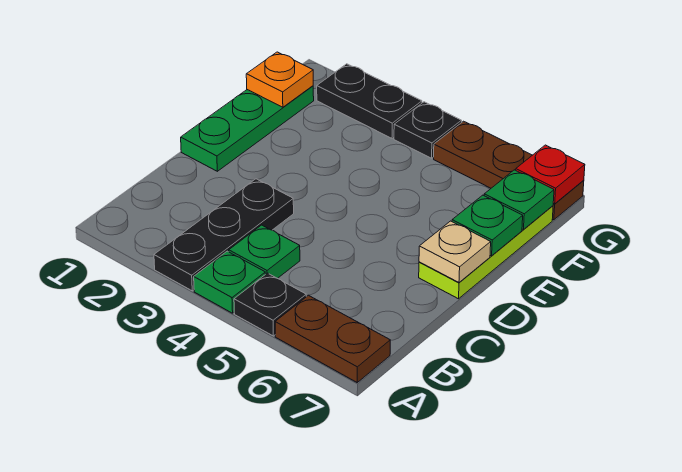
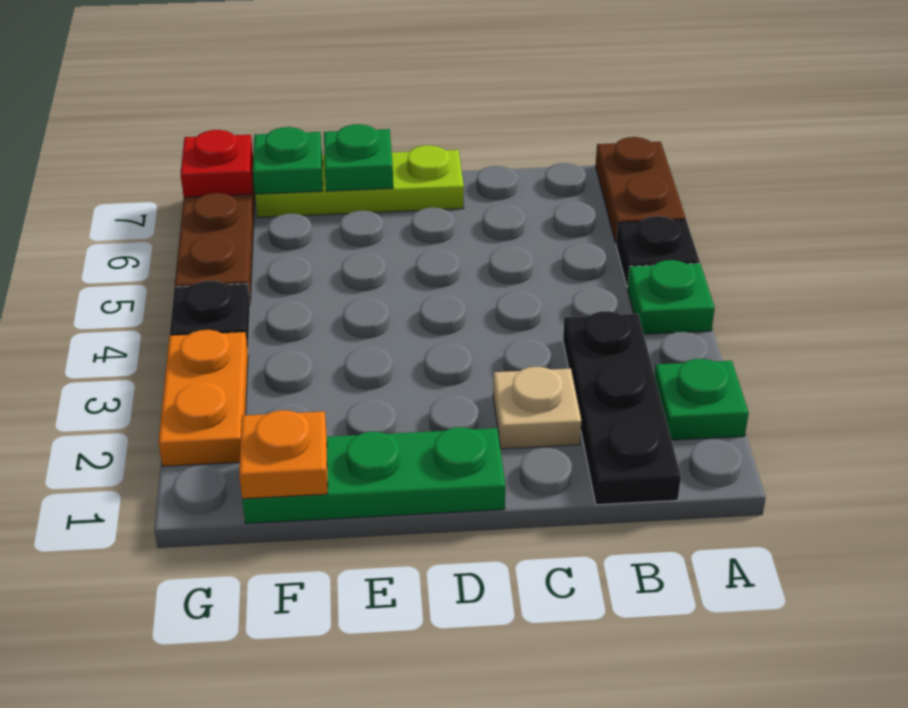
black plate A3:C3 level 1 -> black plate B1:B3 level 1
green plate B4 level 1 -> green plate A2 level 1
tan plate D7 level 2 -> tan plate C2 level 1
black plate G2:G3 level 1 -> orange plate G2:G3 level 1

